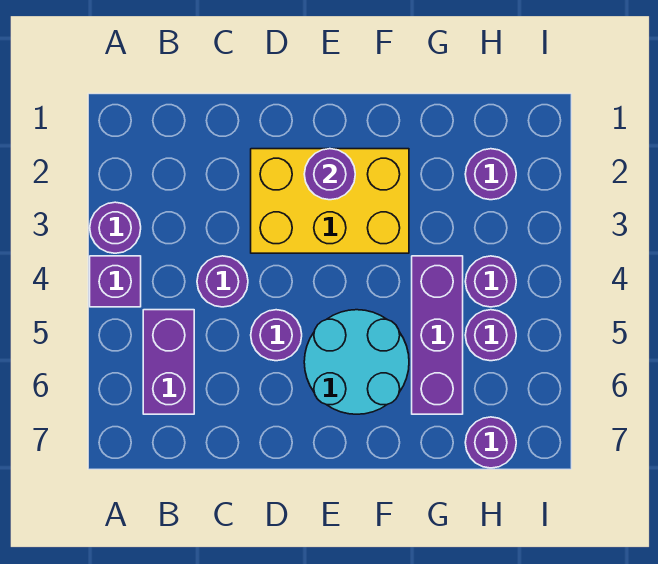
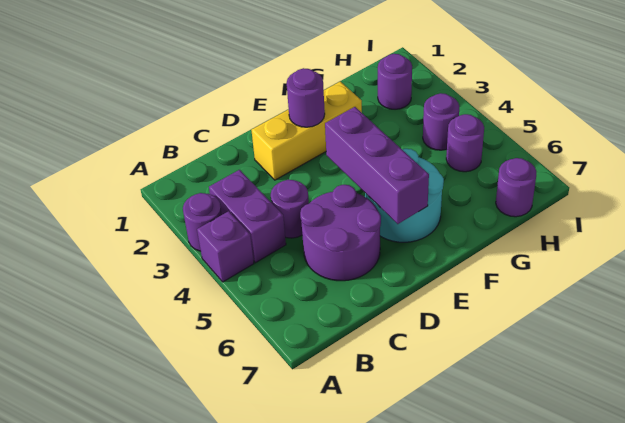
purple brick B5:B6 level 1 -> purple brick B3:B4 level 1
yellow brick D2:F3 level 1 -> yellow brick D2:F2 level 1
purple round brick D5 level 1 -> purple round brick C5:D6 level 1
purple brick G4:G6 level 1 -> purple brick E4:E6 level 2

